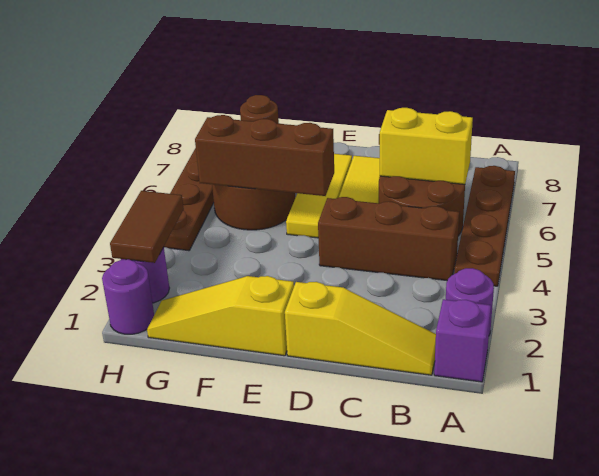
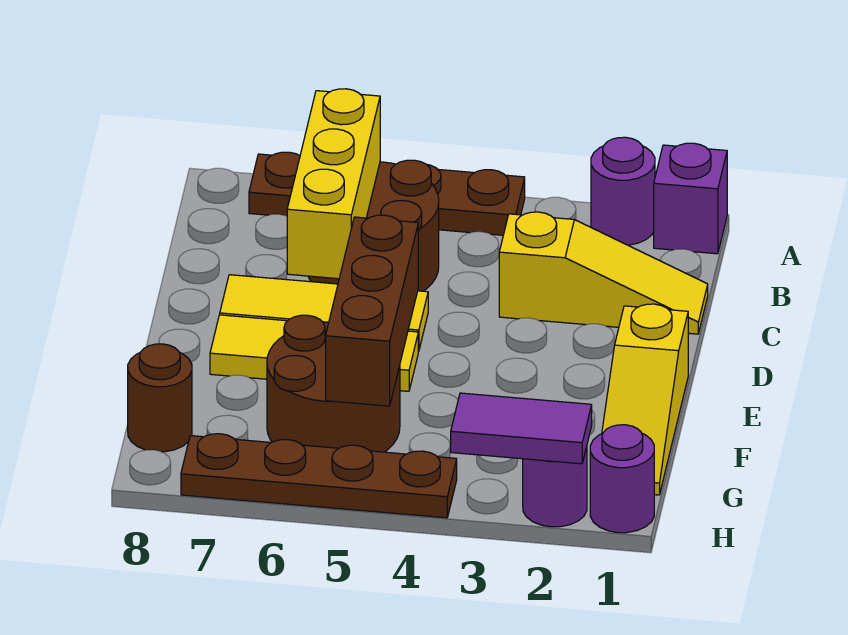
yellow slope B1:D1 level 1 top D -> yellow slope C1:C3 level 1 top 3
brown brick B4:D4 level 1 -> none
yellow brick B6:C6 level 2 -> yellow brick B6:D6 level 2
brown tile H2:H3 level 2 -> purple tile H2:H3 level 2

